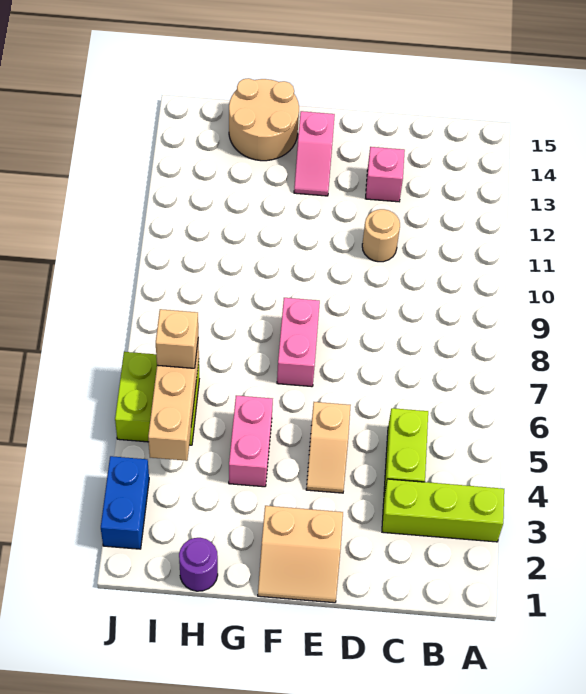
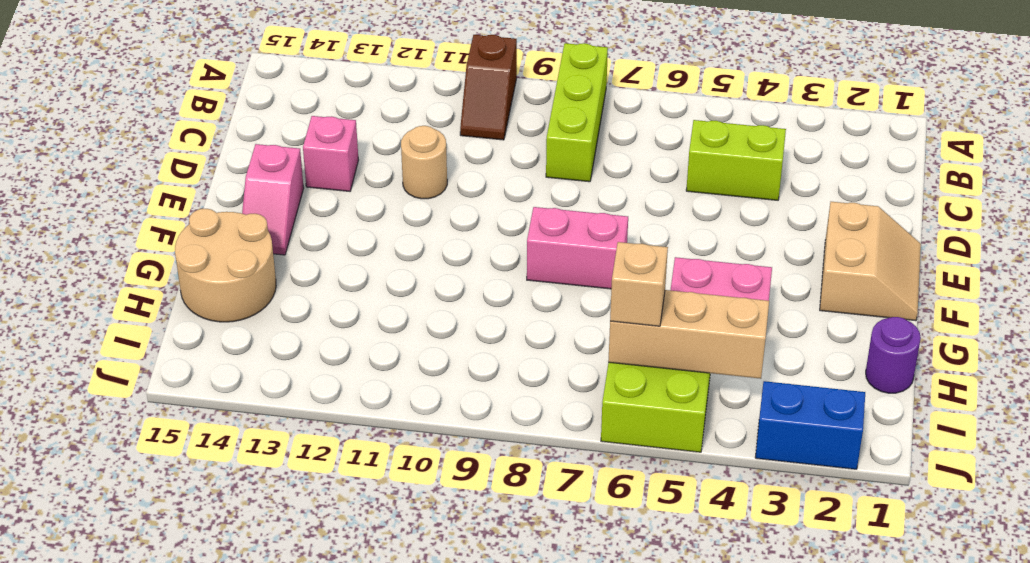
lime brick A3:C3 level 1 -> lime brick A8:C8 level 1
none -> brown slope A10:B10 level 1 top A
tan slope E4:E5 level 1 top 5 -> none
pink slope F13:F14 level 1 top 14 -> pink slope E14:F14 level 1 top E

